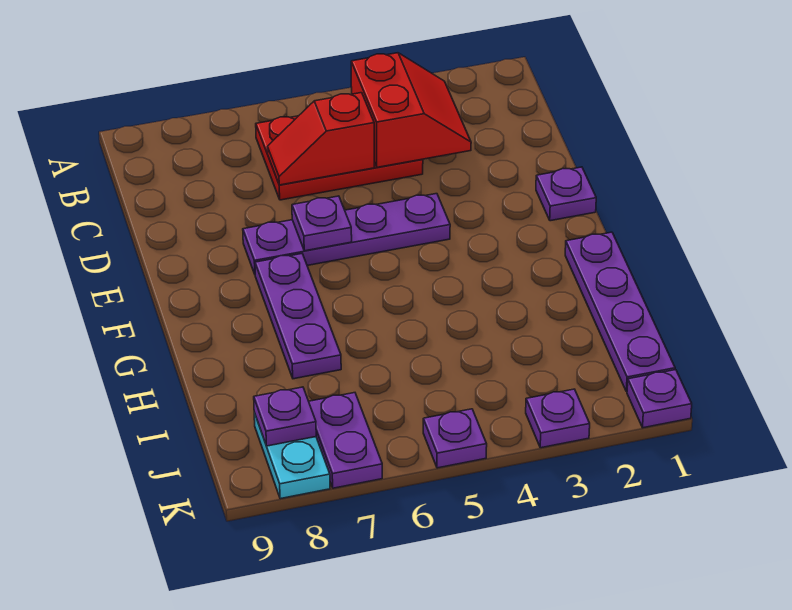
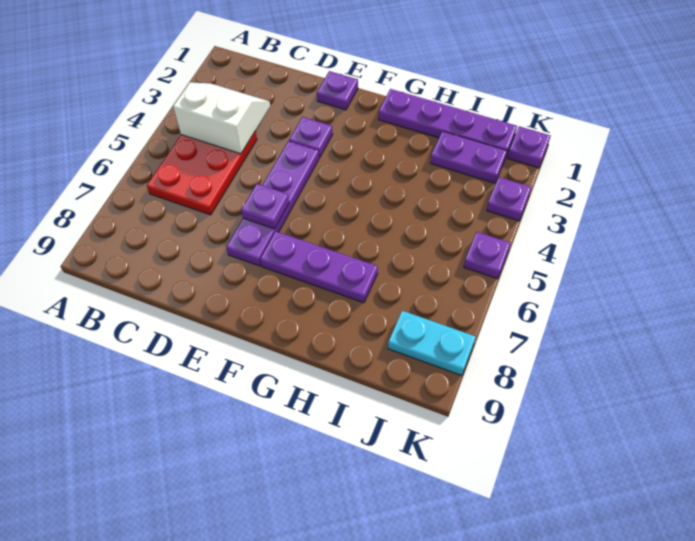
red slope B3:C4 level 2 top 4 -> white slope B3:C4 level 2 top 4
red slope C5:C6 level 2 top 5 -> none
purple plate J7:K7 level 1 -> purple plate I2:J2 level 1
purple plate J8 level 2 -> purple plate E3 level 1

